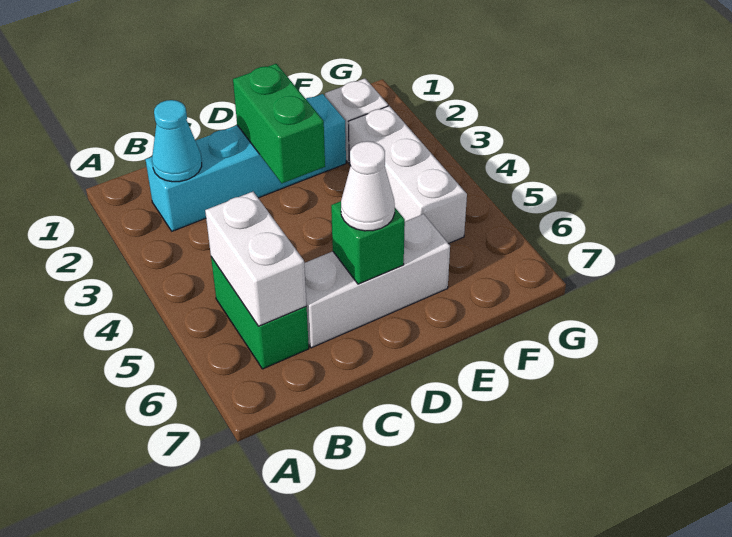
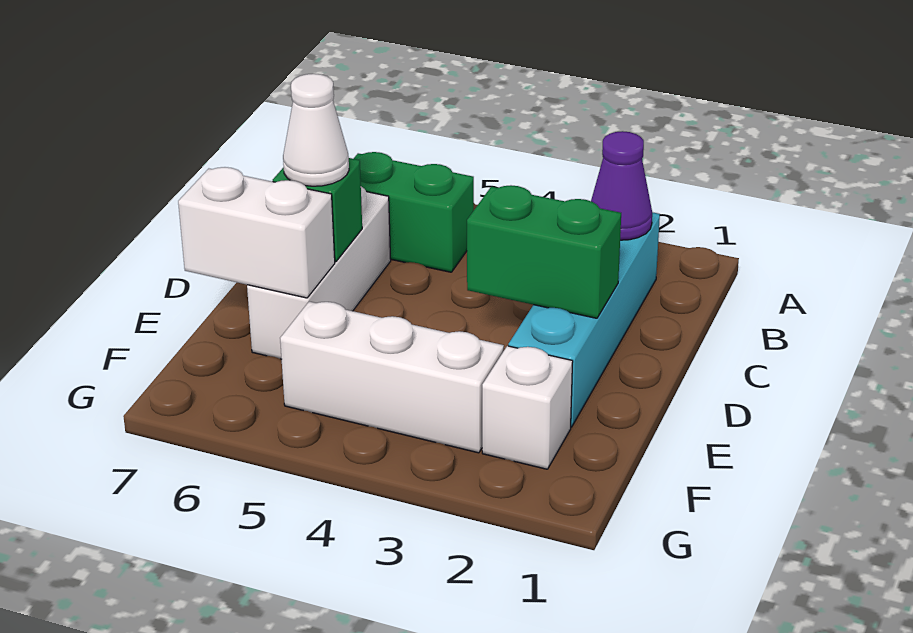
cyan cone B2 level 2 -> purple cone B2 level 2
white brick B5:B6 level 2 -> white brick E6:E7 level 2

